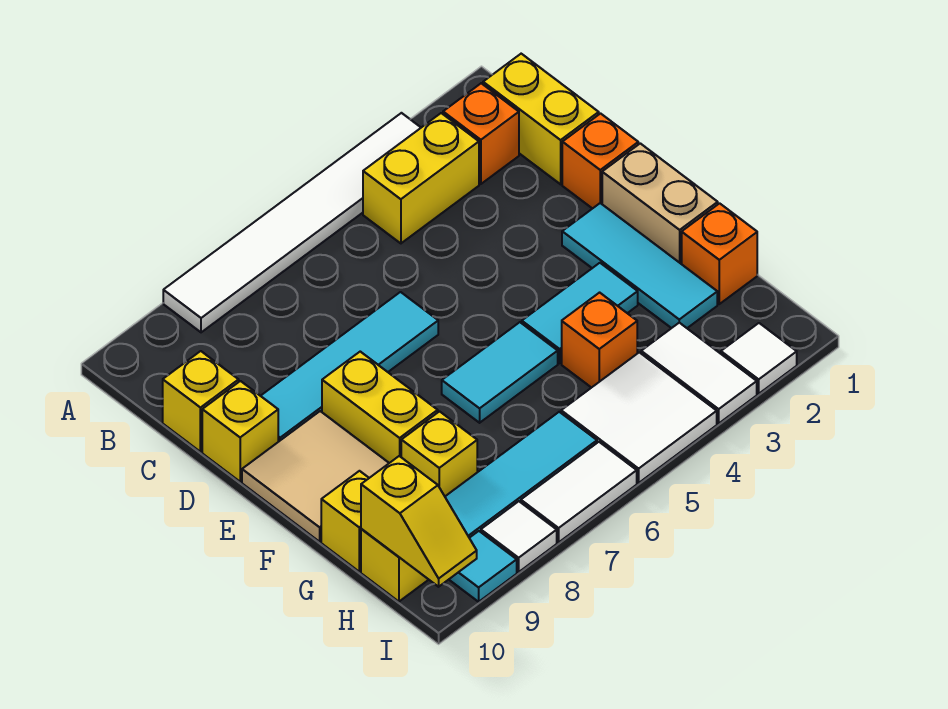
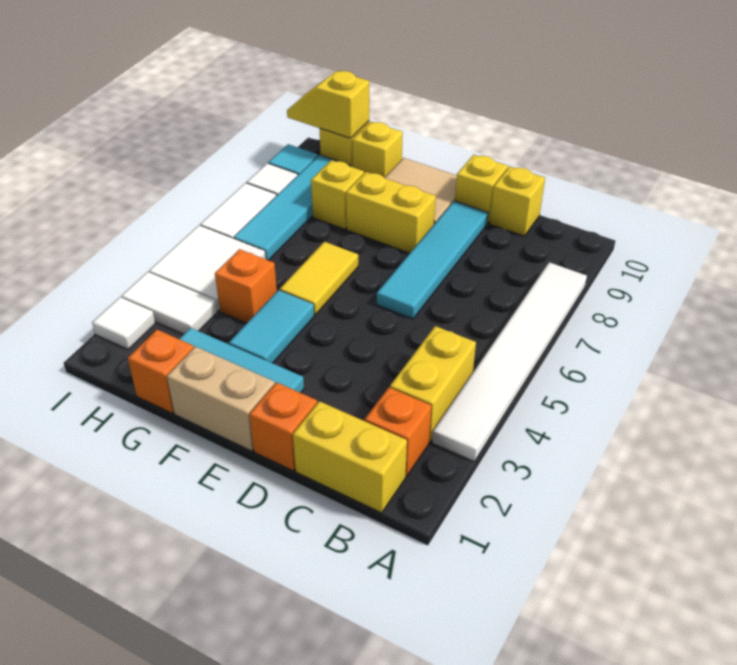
cyan tile F5:F6 level 1 -> yellow tile F5:F6 level 1

